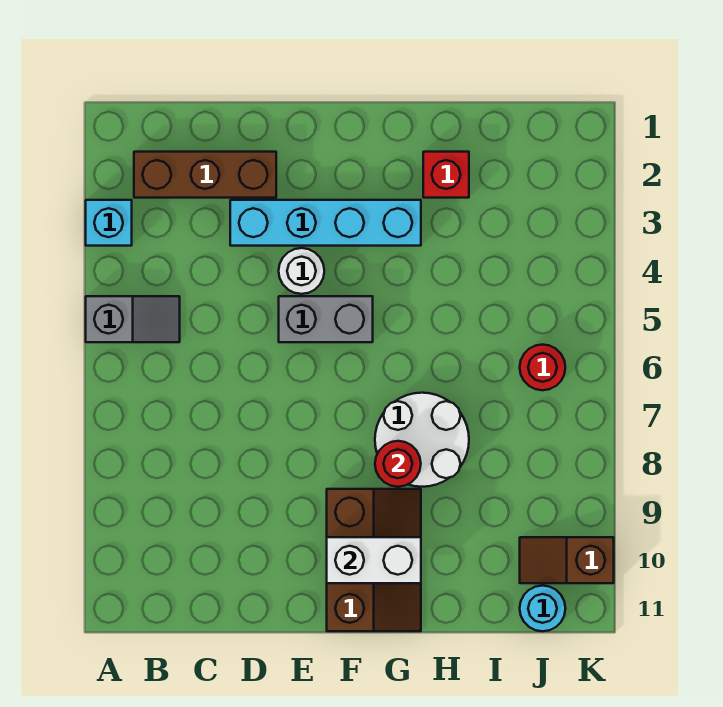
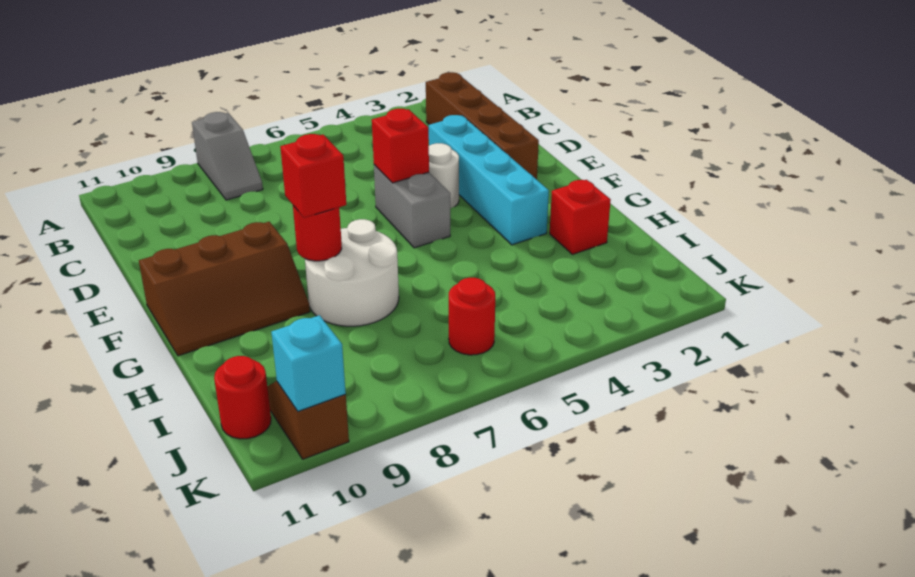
cyan brick A3 level 1 -> cyan brick K10 level 2
grey slope A5:B5 level 1 top A -> grey slope A8:B8 level 1 top A
brown brick B2:D2 level 1 -> brown brick B2:E2 level 1
none -> red brick E5 level 2
white brick F10:G10 level 2 -> none
none -> red brick G8 level 3
cyan round brick J11 level 1 -> red round brick J11 level 1

